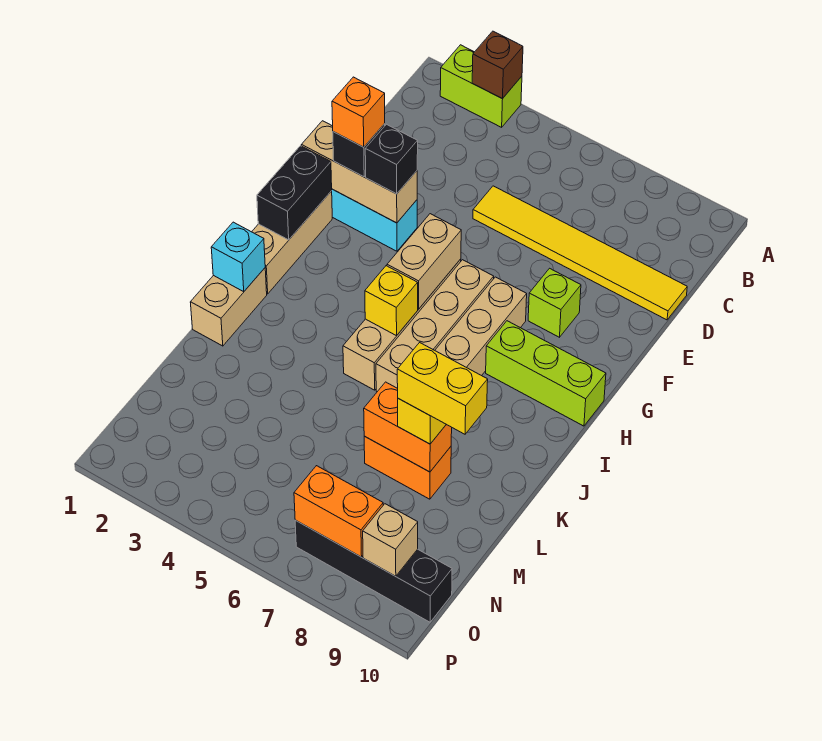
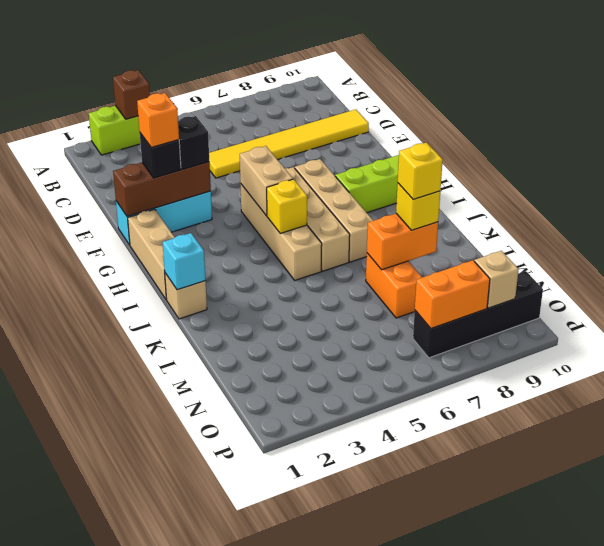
tan brick F1:F3 level 2 -> brown brick F1:F3 level 2
lime brick F8 level 1 -> none
black brick G1:H1 level 2 -> none
tan brick J1:K1 level 1 -> tan brick J1 level 1
orange brick L7:L8 level 1 -> orange brick L7:M7 level 1
yellow brick L8:L9 level 4 -> yellow brick L8 level 4

